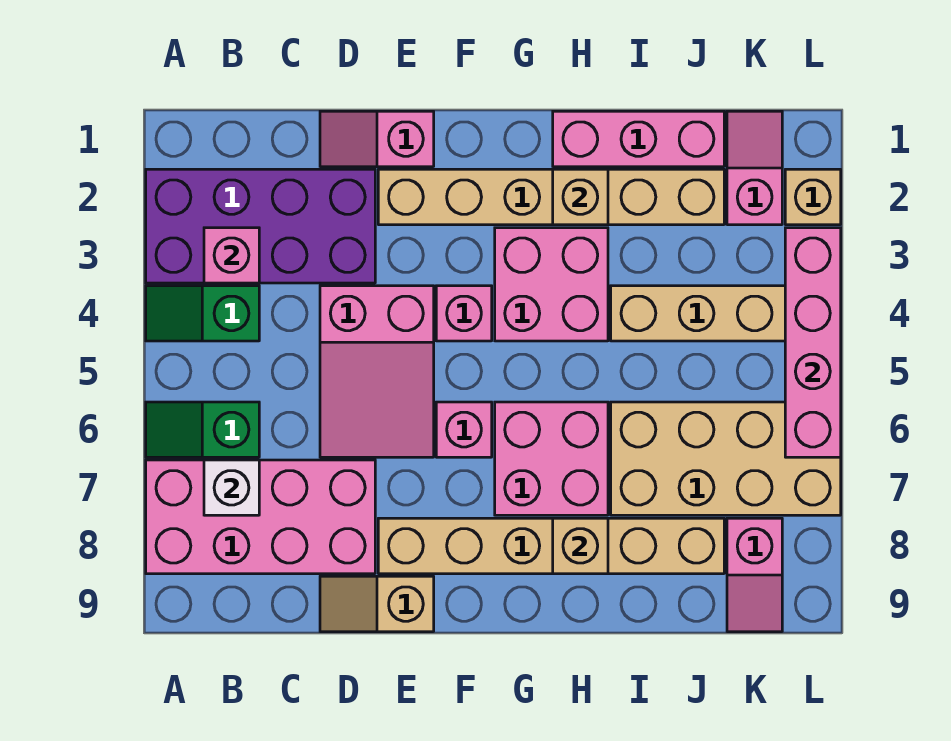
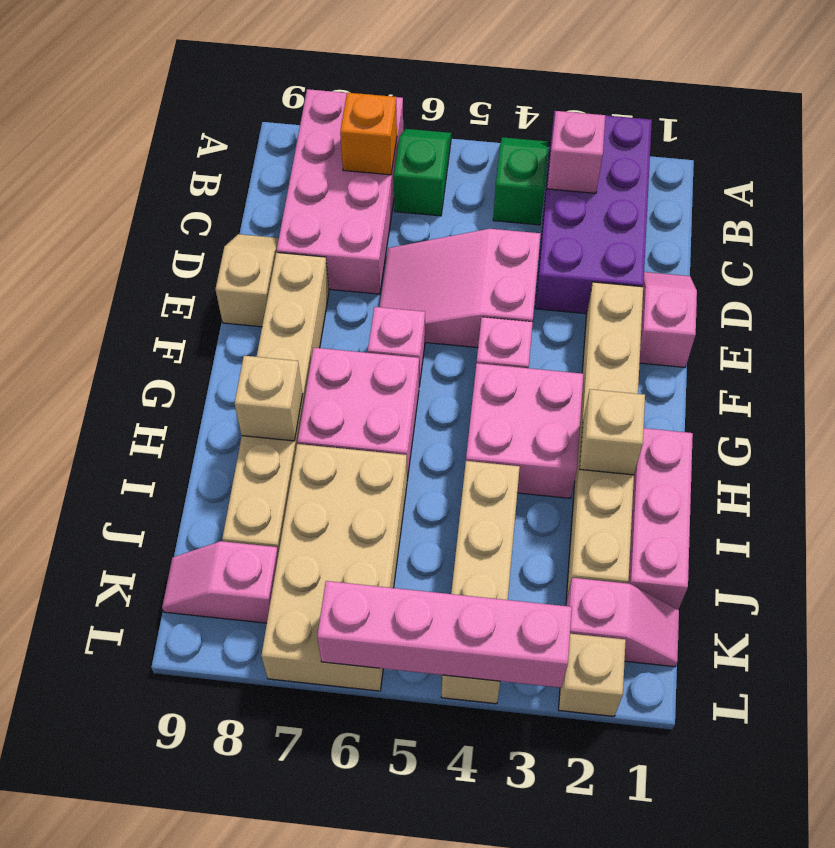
white brick B7 level 2 -> orange brick B7 level 2

